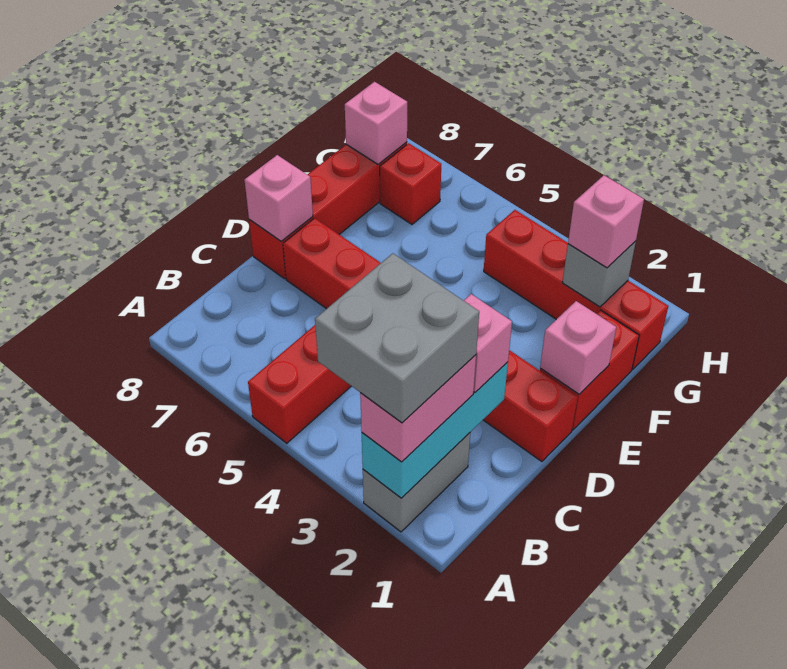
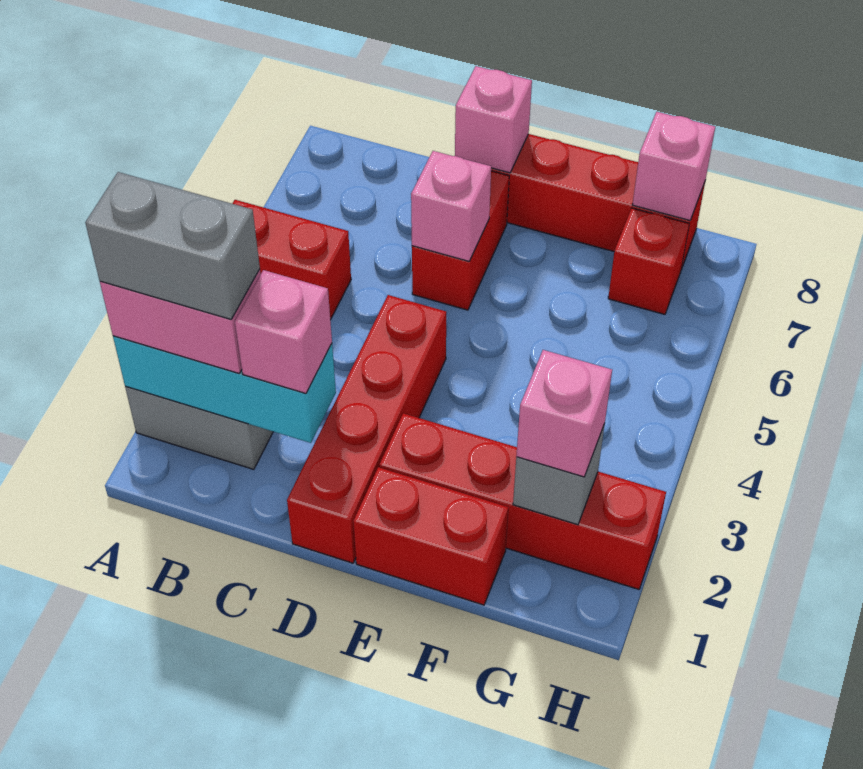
grey brick A2:B3 level 4 -> grey brick A2:B2 level 4
pink brick E1 level 2 -> pink brick D6 level 2
red brick G1:G4 level 1 -> red brick E2:H2 level 1

